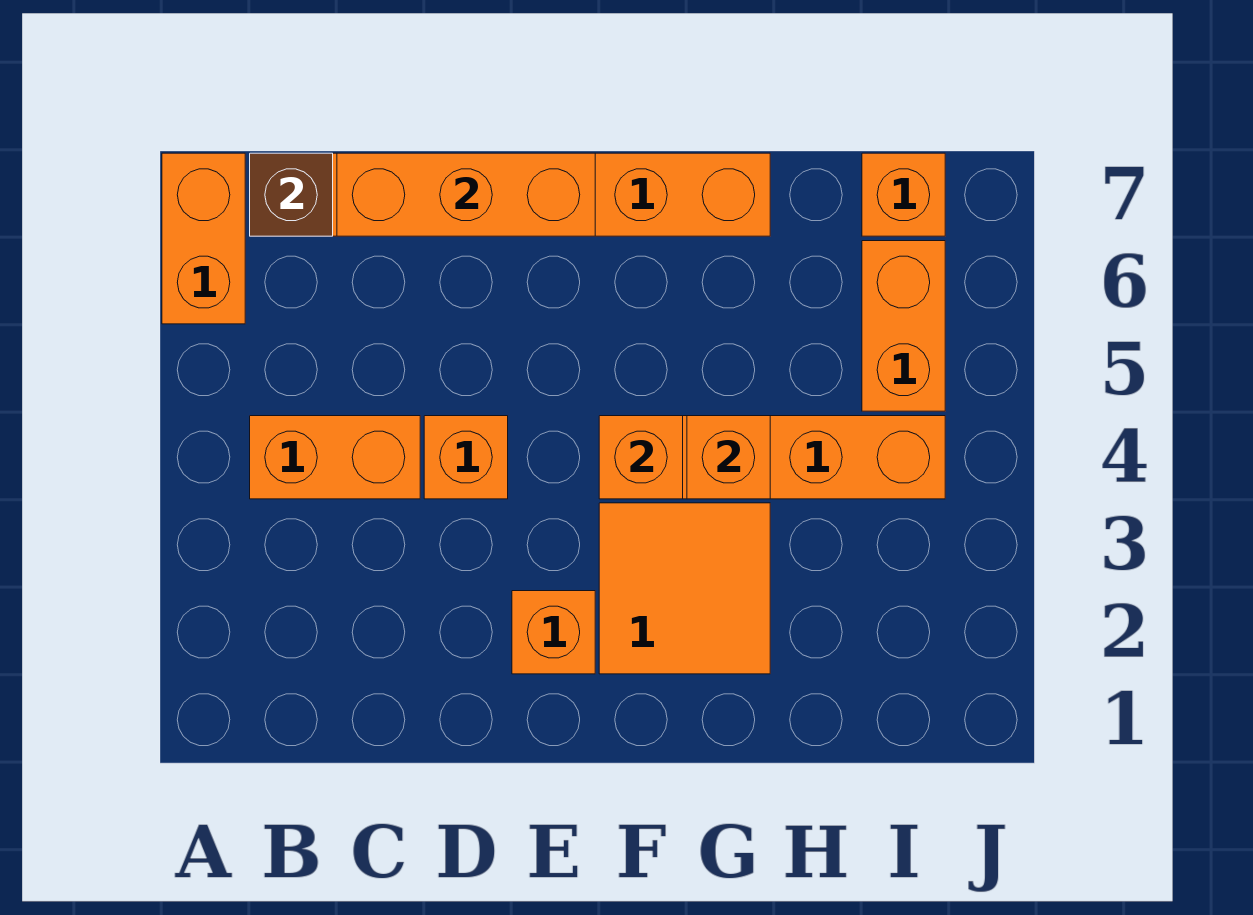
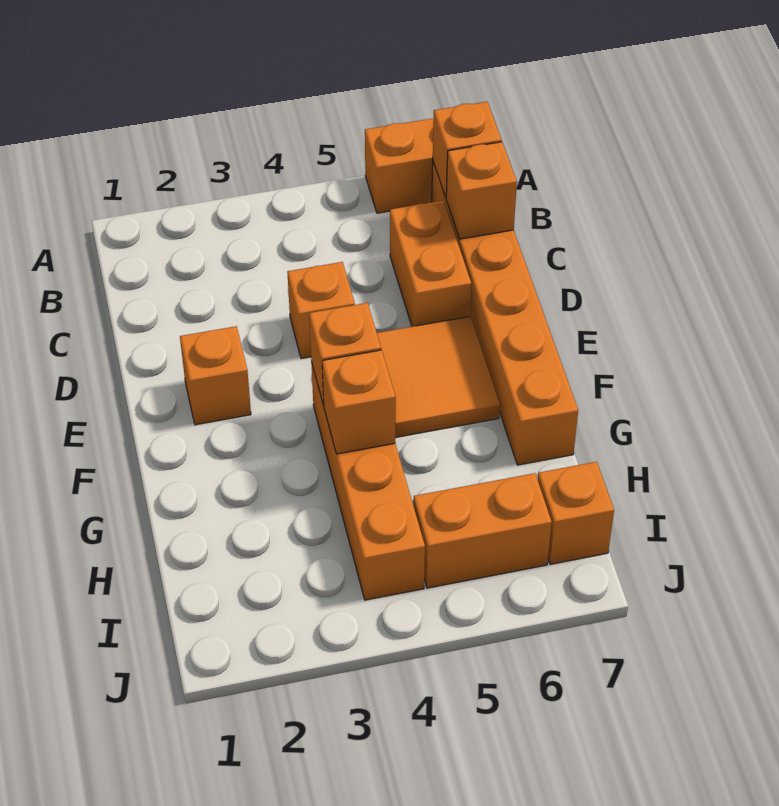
orange brick B4:C4 level 1 -> orange brick C6:D6 level 1
brown brick B7 level 2 -> orange brick B7 level 2
orange brick C7:E7 level 2 -> orange brick C7 level 2
orange tile F2:G3 level 1 -> orange tile E5:F6 level 1

